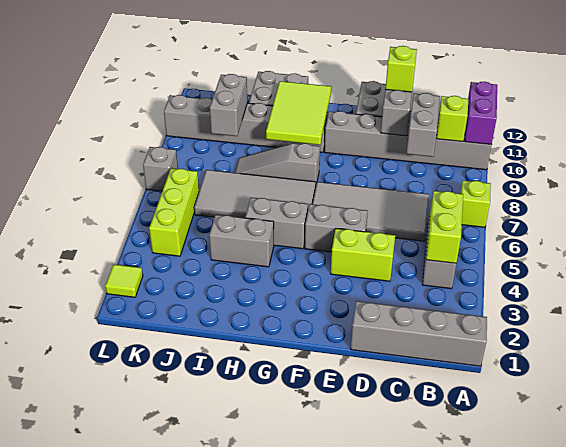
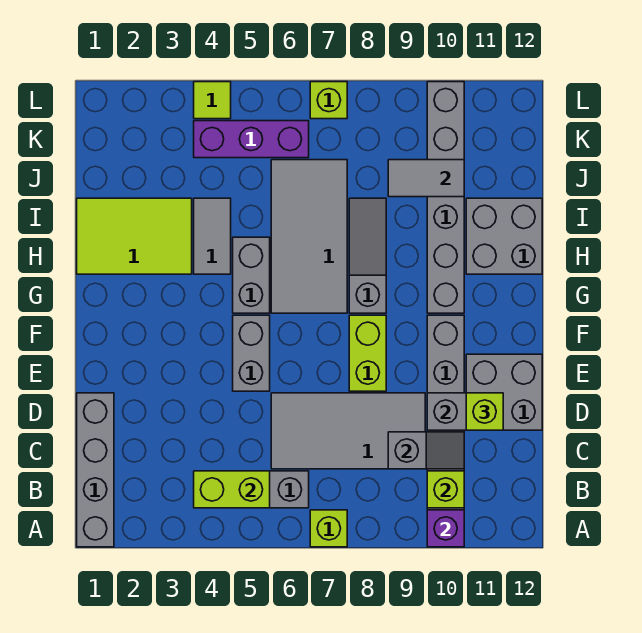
purple brick A10:A11 level 2 -> purple brick A10 level 2
grey tile C6:F7 level 1 -> grey tile C6:D9 level 1
grey brick C9:C10 level 2 -> grey slope C9:C10 level 2 top 9
lime brick D4:E4 level 1 -> lime brick E8:F8 level 1
lime tile G9:H11 level 2 -> lime tile H1:I3 level 1
grey brick H4:I4 level 1 -> grey tile H4:I4 level 1
grey brick J9:J10 level 2 -> grey tile J9:J10 level 2
lime brick K4:K6 level 1 -> purple brick K4:K6 level 1
lime tile L2 level 1 -> lime tile L4 level 1
grey brick L7 level 1 -> lime brick L7 level 1

